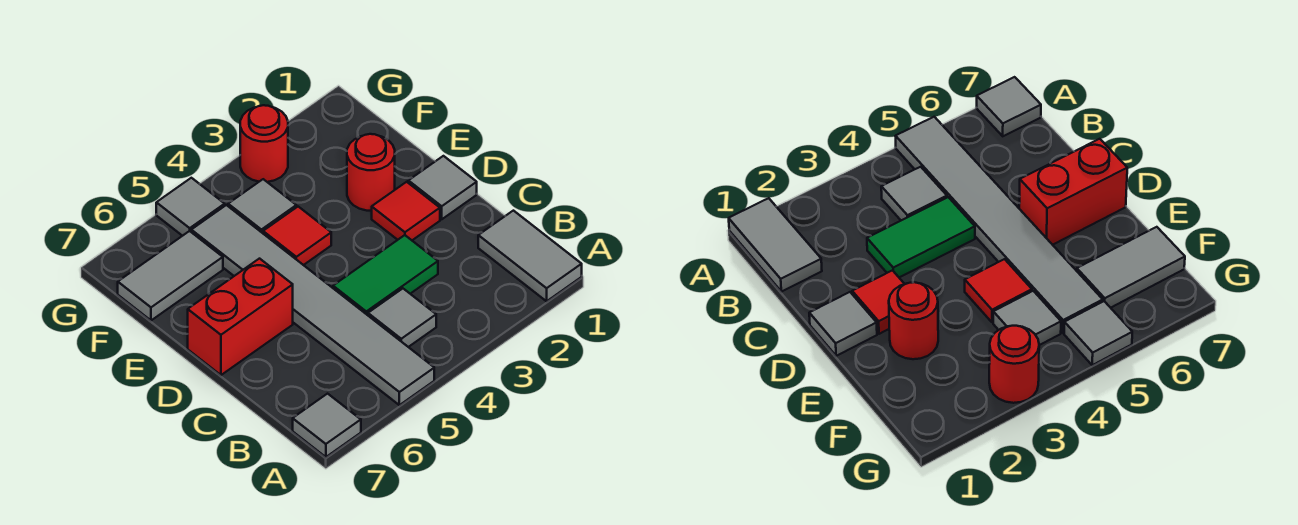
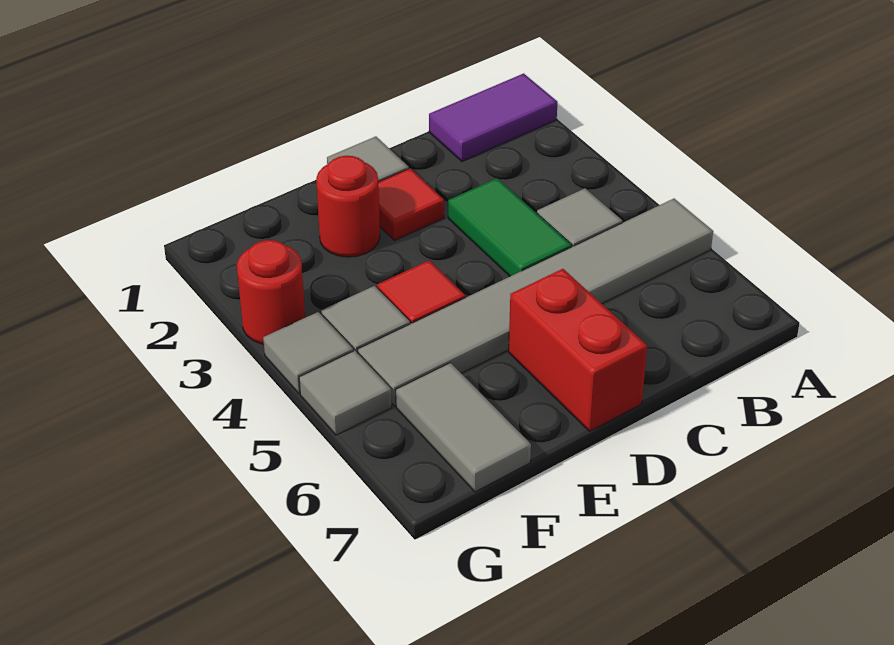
grey tile A1:B1 level 1 -> purple tile A1:B1 level 1
grey tile A7 level 1 -> grey tile G4 level 1

